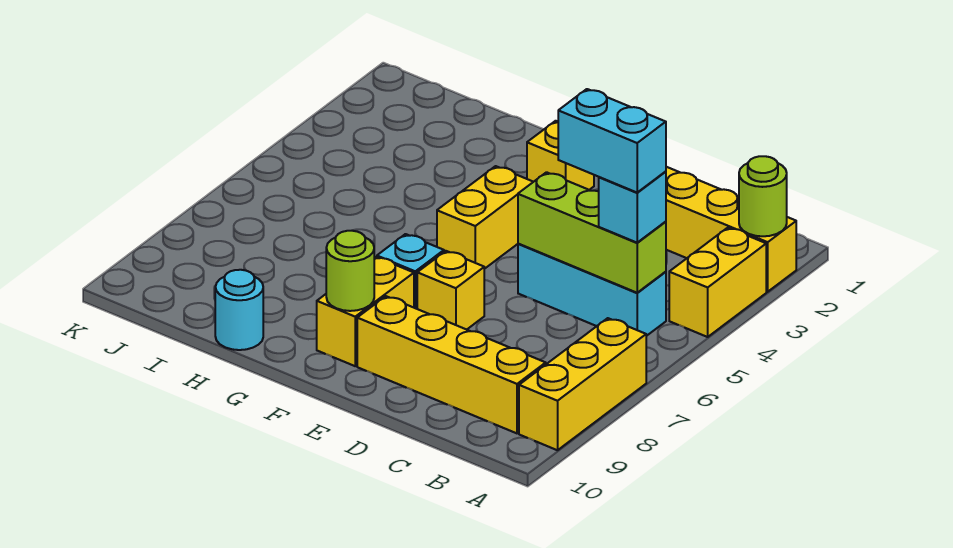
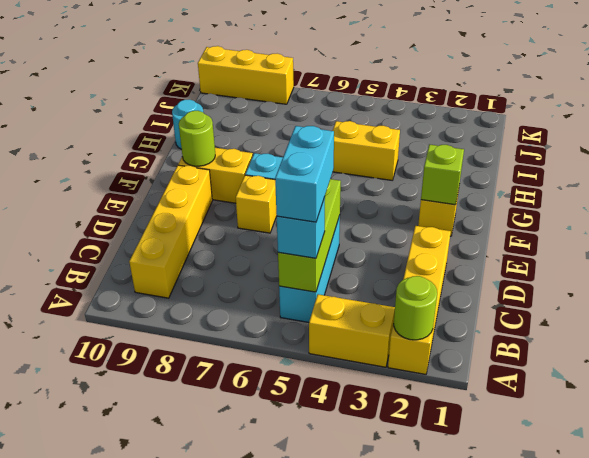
yellow brick A7:A9 level 1 -> yellow brick K8:K10 level 1
none -> lime brick F2 level 2
yellow brick F4:F5 level 1 -> yellow brick H4:H5 level 1

